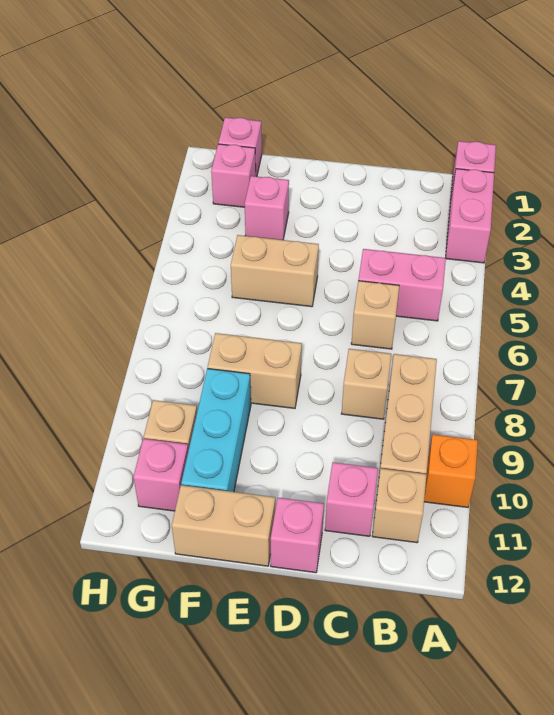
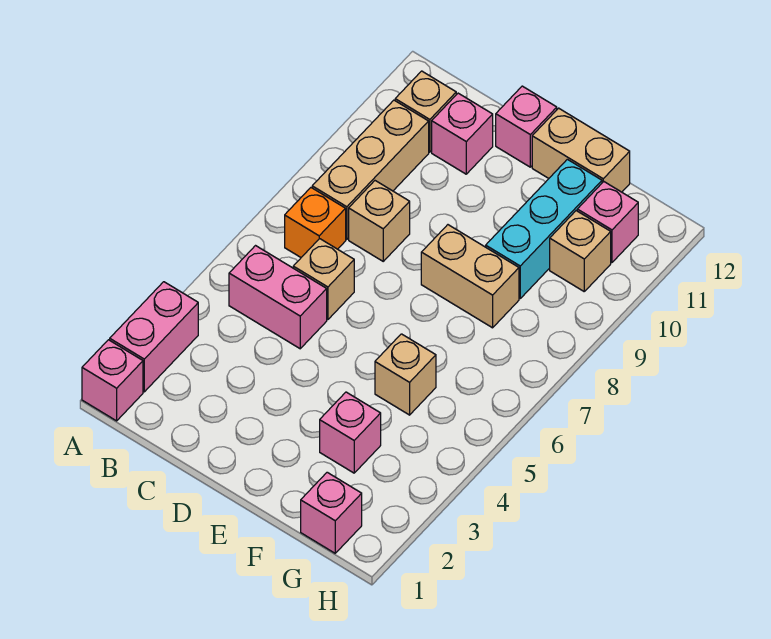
orange brick A10 level 1 -> orange brick B7 level 1
tan brick E5:F5 level 1 -> tan brick F5 level 1
pink brick G2 level 1 -> none

